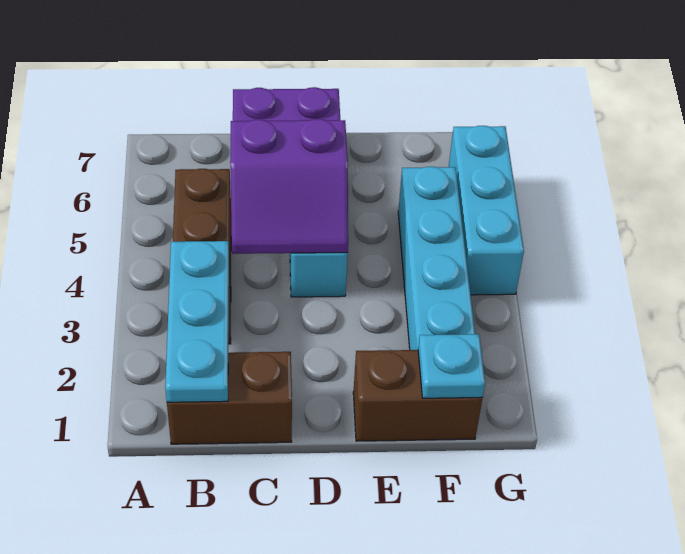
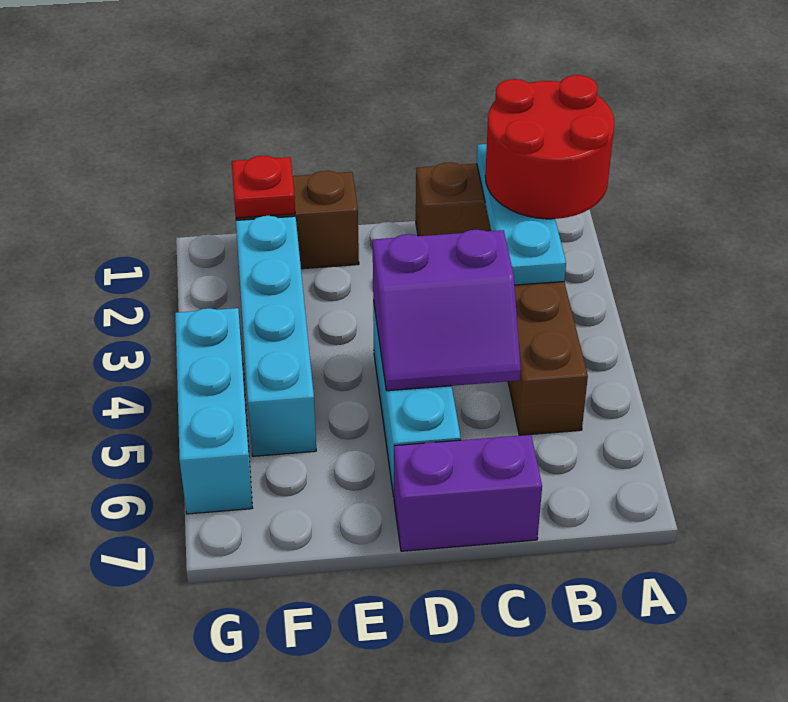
none -> red round brick A1:B2 level 3
purple slope C4:D5 level 2 top 5 -> purple slope C4:D5 level 2 top 4
cyan plate F1 level 2 -> red plate F1 level 2

